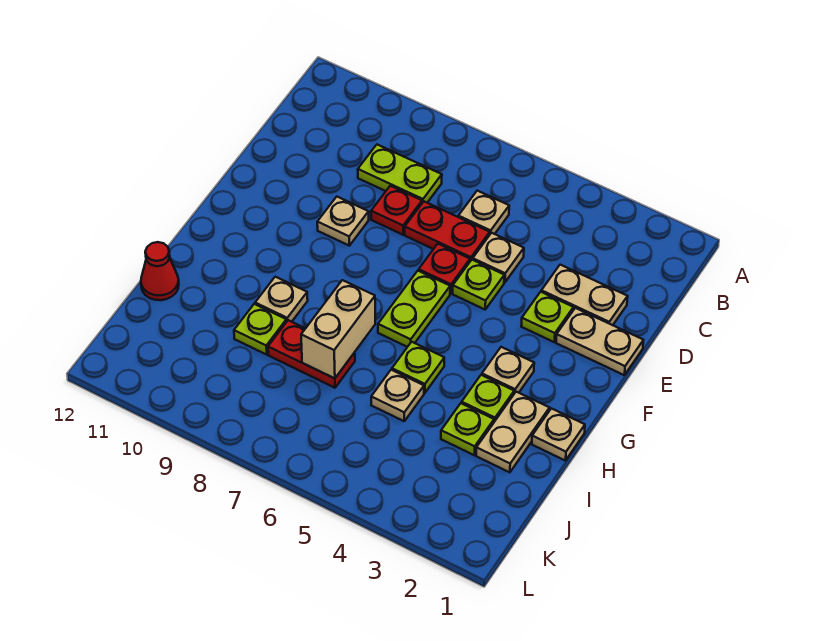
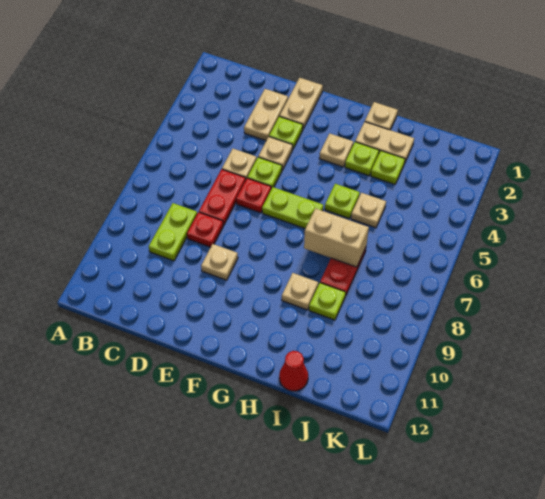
tan plate C6 level 1 -> tan plate E4 level 1

